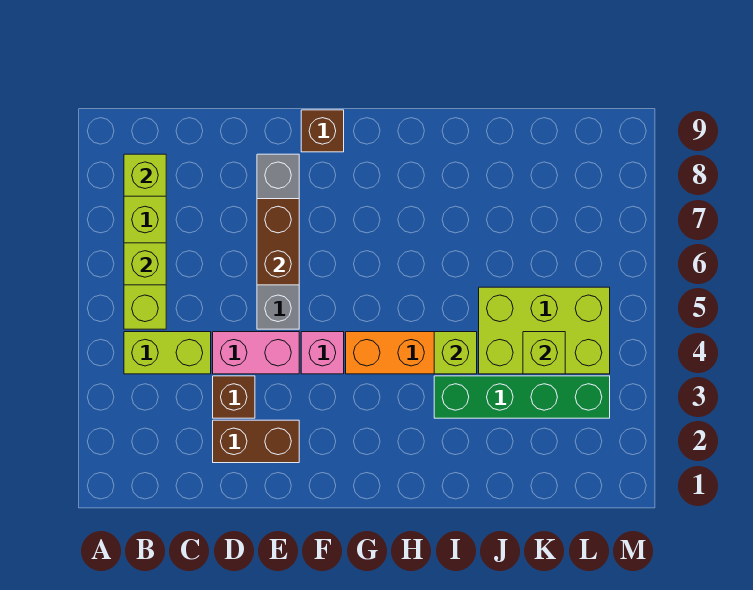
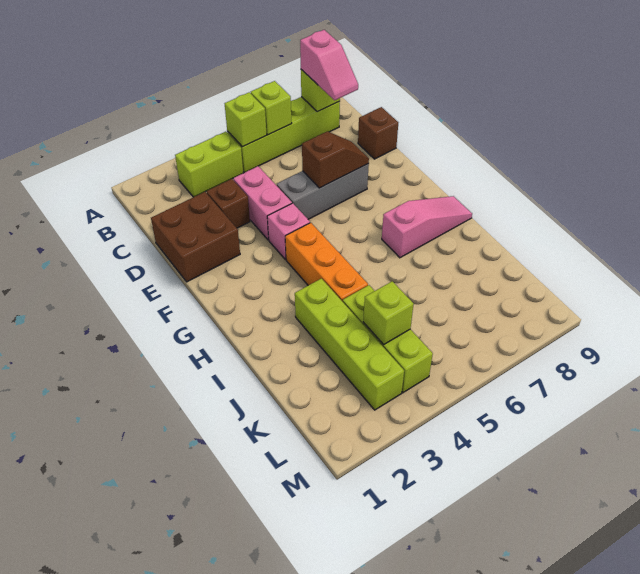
lime brick B4:C4 level 1 -> lime brick B3:B4 level 1
none -> pink slope B8:C8 level 3 top B
brown brick D2:E2 level 1 -> brown brick D1:E2 level 1
grey brick E5:E8 level 1 -> grey brick E5:E7 level 1
brown brick E6:E7 level 2 -> brown slope E6:E7 level 2 top 6
brown brick F9 level 1 -> brown brick D9 level 1
none -> pink slope H7:H9 level 1 top 7
green brick I3:L3 level 1 -> lime brick I3:L3 level 1
lime brick I4 level 2 -> lime brick B5 level 2
lime brick J4:L5 level 1 -> lime brick J4:L4 level 1

